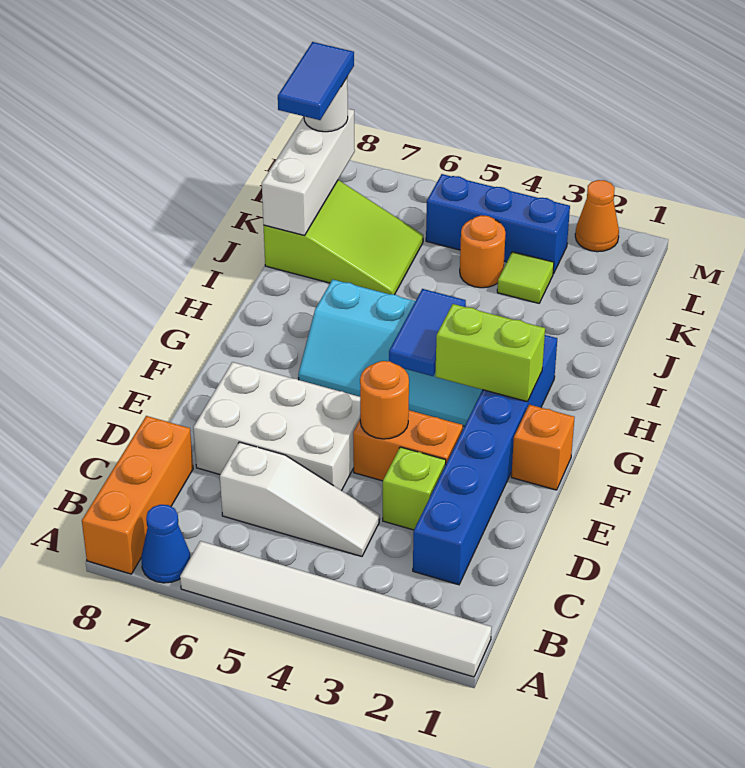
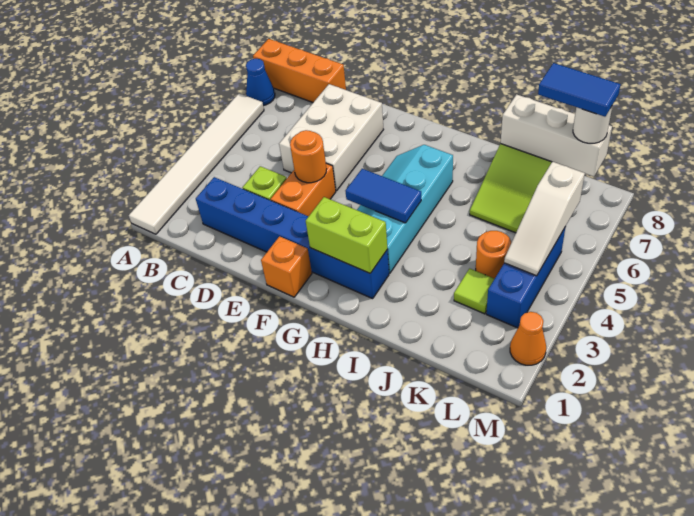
white slope C4:C6 level 1 top 6 -> white slope L4:L6 level 2 top 6
lime brick G2:G3 level 2 -> lime brick G2:H2 level 2

